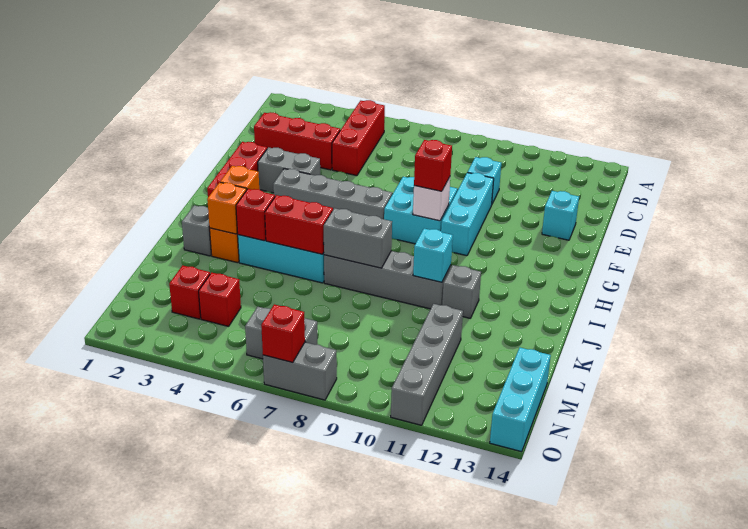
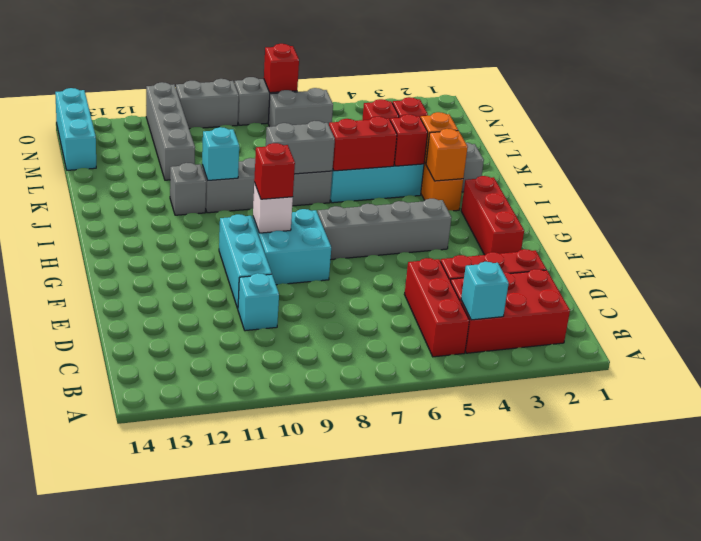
none -> red brick B2:C4 level 1
cyan brick E13 level 1 -> cyan brick B4 level 2
grey brick F3:F4 level 1 -> grey brick O9:O10 level 1

